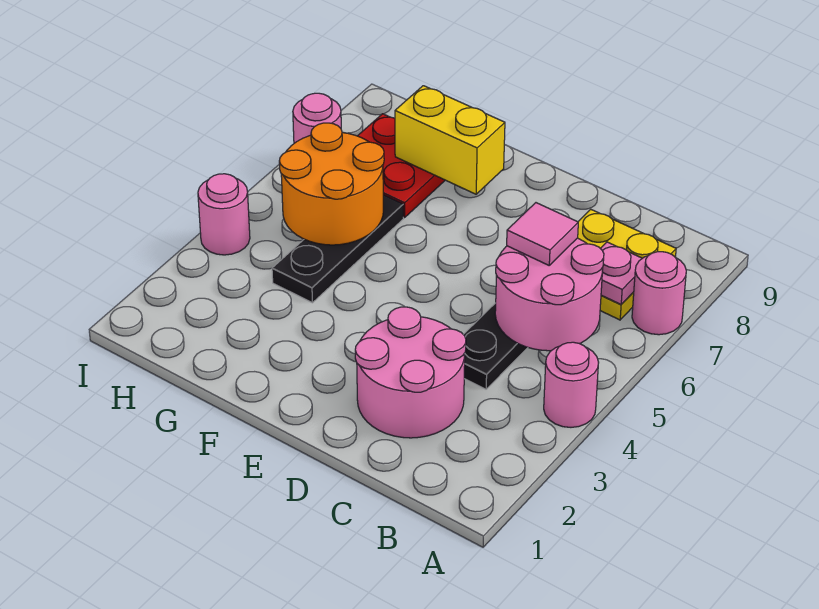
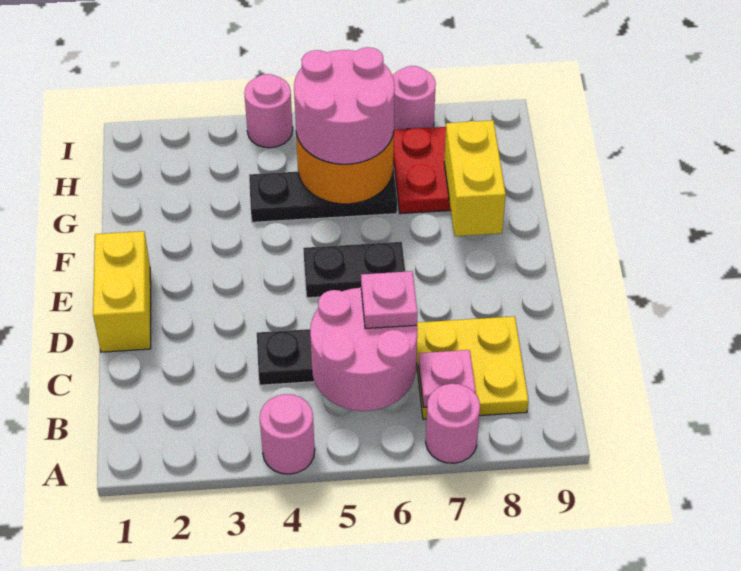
pink round brick C2:D3 level 1 -> pink round brick G5:H6 level 3
pink tile C6 level 3 -> pink plate C6 level 3
none -> yellow brick D1:E1 level 1
none -> black plate E5:E6 level 1

